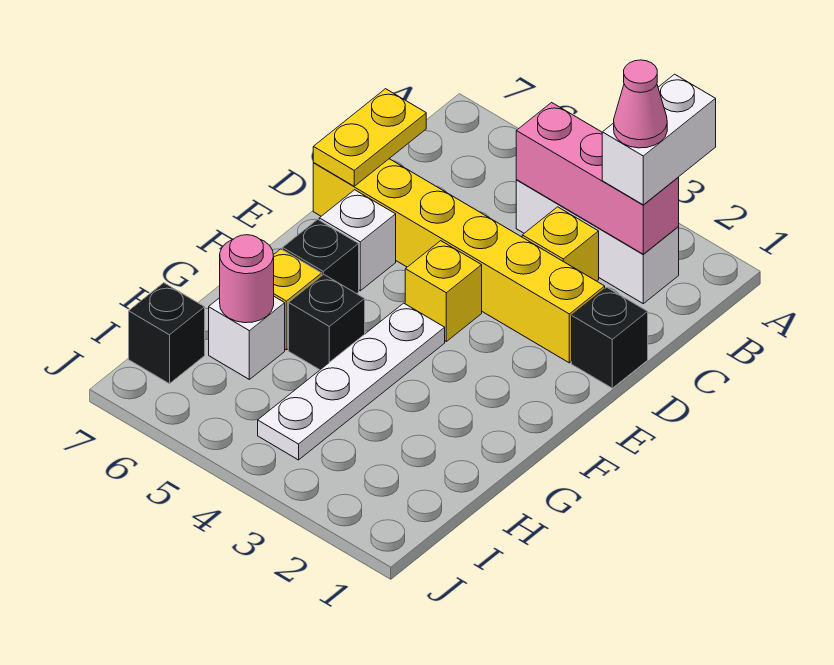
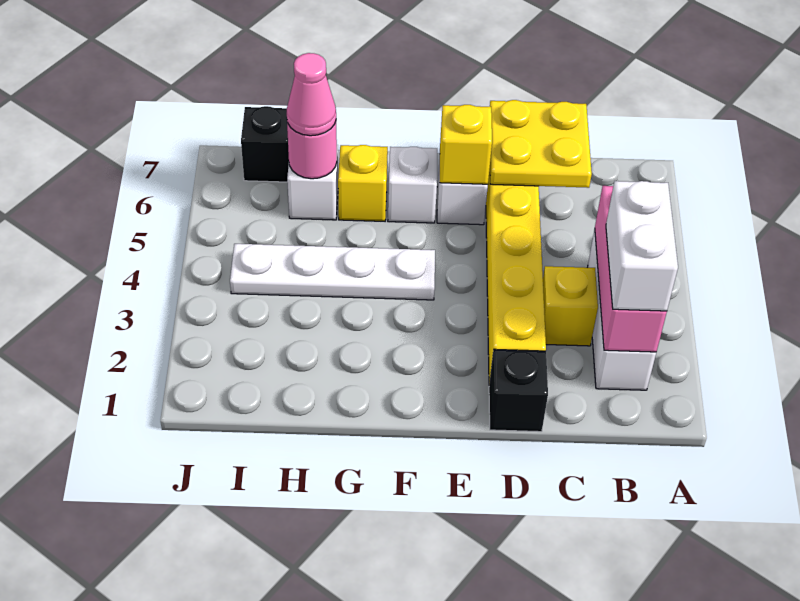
white brick A2:B2 level 3 -> white brick B2:B3 level 3
pink cone B2 level 4 -> pink cone H6 level 3
yellow plate C7:D7 level 2 -> yellow plate C6:D7 level 2
yellow brick E4 level 1 -> yellow brick E6 level 2
black brick F6 level 1 -> white brick F6 level 1
black brick G5 level 1 -> none

